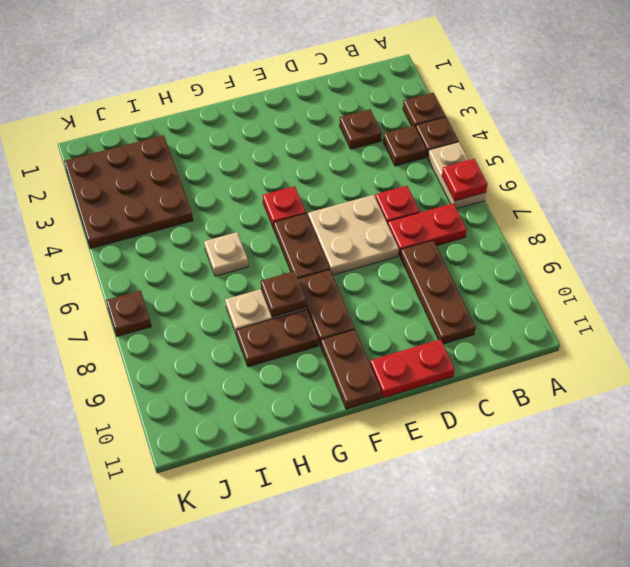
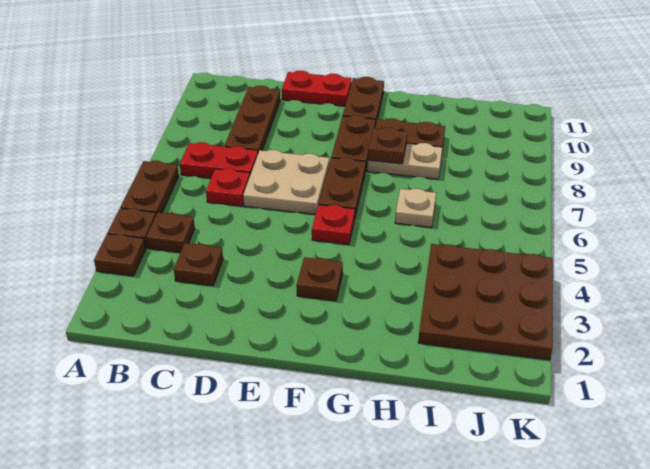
tan plate A5:A6 level 1 -> brown plate A5:A6 level 1
red plate A6 level 2 -> none
brown plate K7 level 1 -> brown plate F3 level 1

